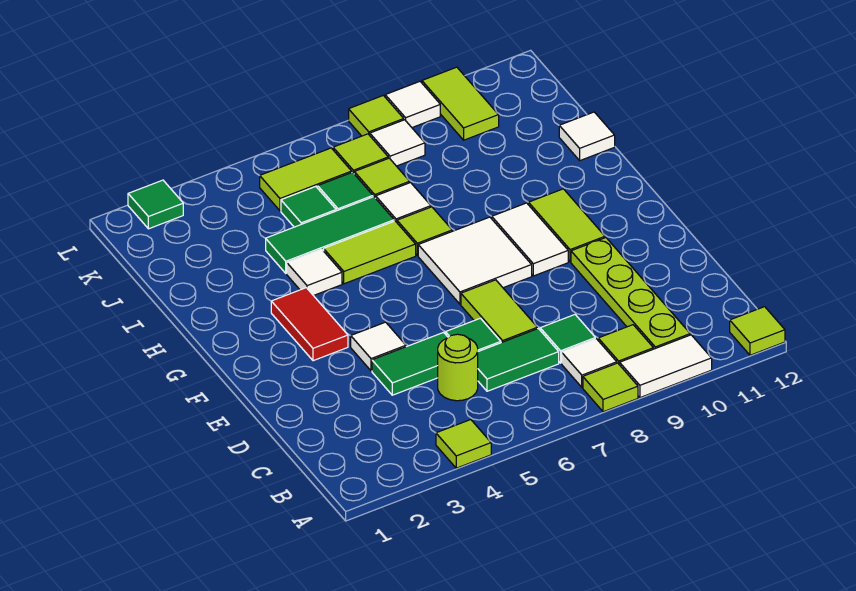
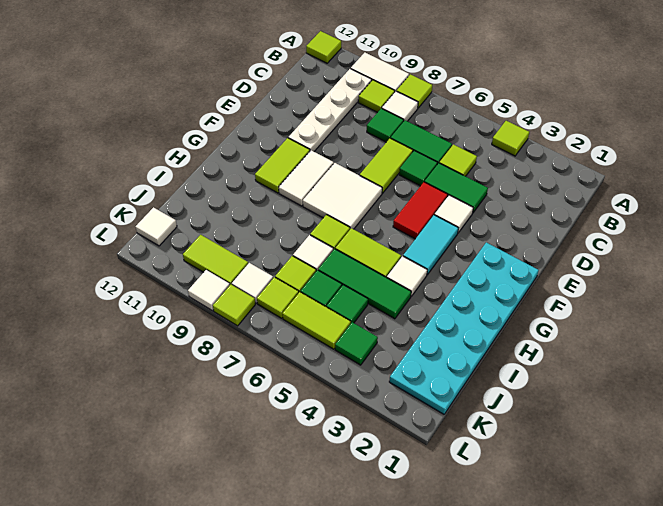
lime plate B10:E10 level 1 -> white plate B10:E10 level 1
lime round brick C5 level 1 -> lime tile C5 level 1
none -> cyan plate F1:K2 level 1
red tile F3:G3 level 1 -> red tile E5:F5 level 1
none -> cyan tile F4:G4 level 1
white tile I12 level 1 -> white tile K12 level 1
lime tile K10:L10 level 1 -> lime tile K9:K10 level 1
green tile L2 level 1 -> green tile K4 level 1

